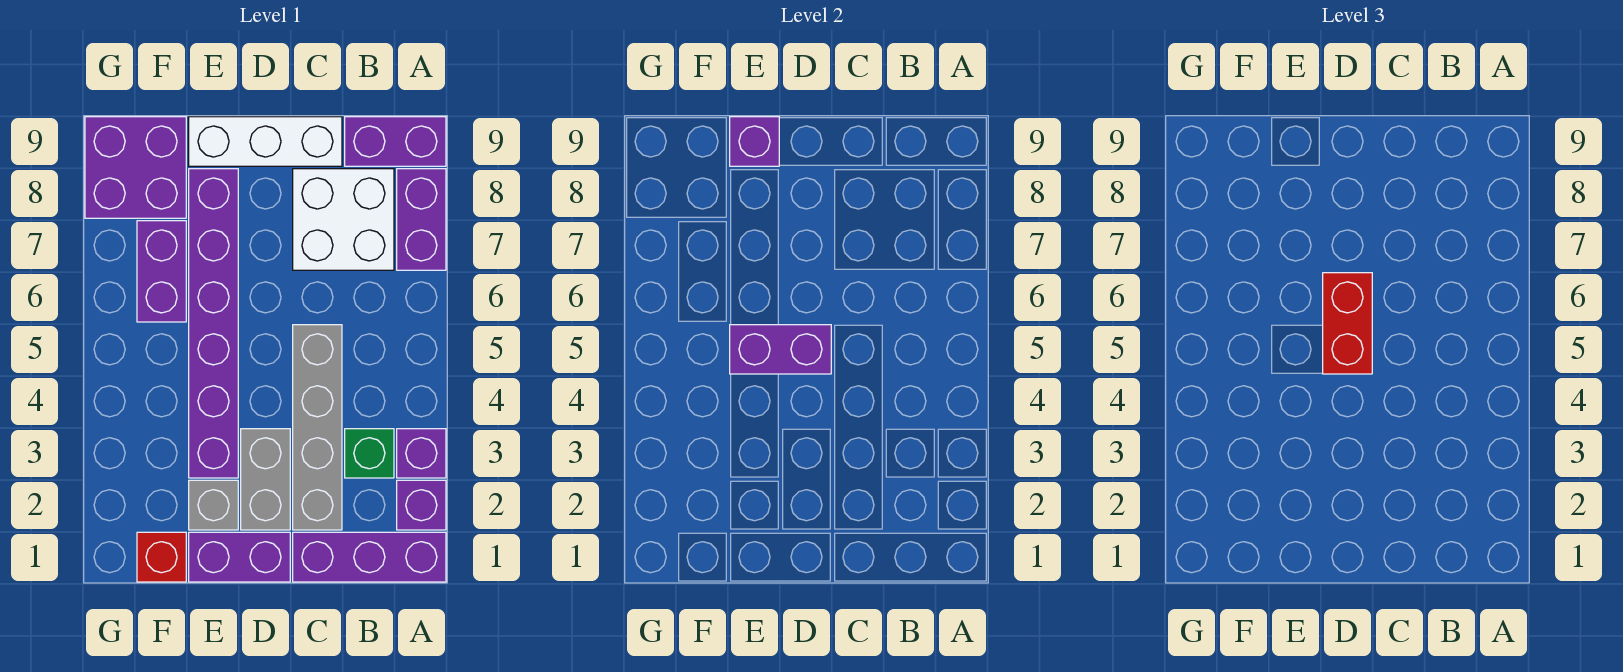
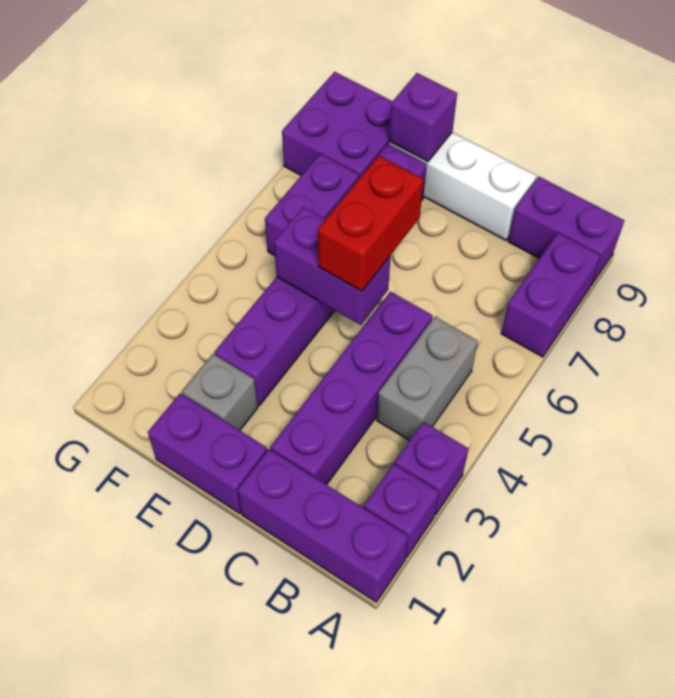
green brick B3 level 1 -> none
white brick B7:C8 level 1 -> none
grey brick C2:C5 level 1 -> purple brick C2:C5 level 1
grey brick D2:D3 level 1 -> grey brick B4:B5 level 1
red brick F1 level 1 -> none

